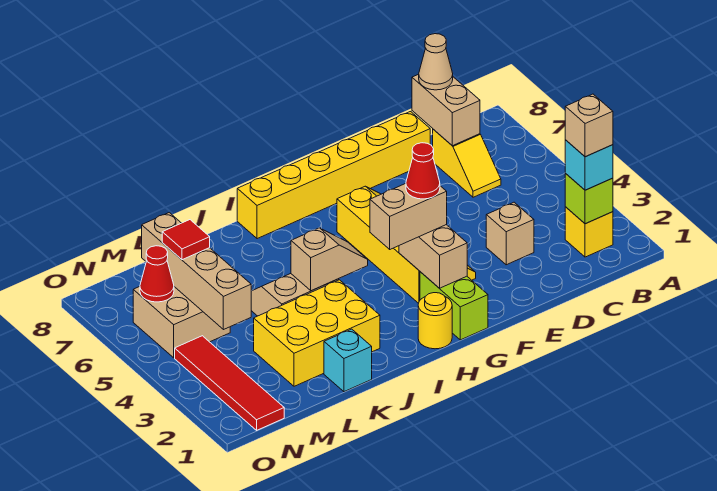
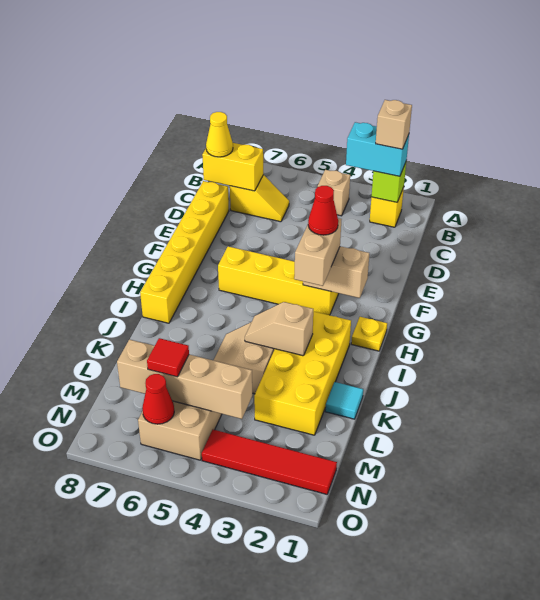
cyan brick B2 level 3 -> cyan brick B2:B3 level 3
tan brick C7:C8 level 2 -> yellow brick C7:C8 level 2
tan cone C8 level 3 -> yellow cone C8 level 3
tan brick D3 level 1 -> tan brick B4 level 1
lime brick G1:G2 level 1 -> none
yellow round brick H1 level 1 -> yellow plate H1 level 1
tan slope I4:J4 level 2 top J -> tan slope J3:J4 level 2 top 3
yellow brick J2:L3 level 1 -> yellow brick I2:L3 level 1
cyan brick K1 level 1 -> cyan tile K1 level 1

